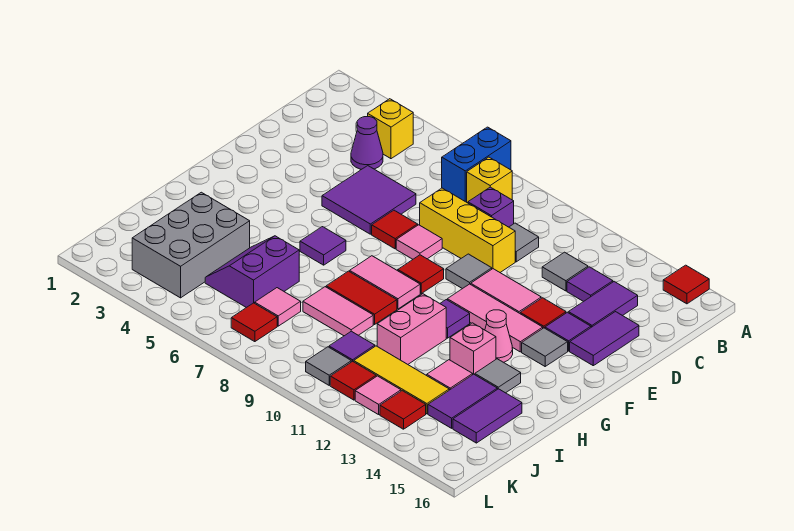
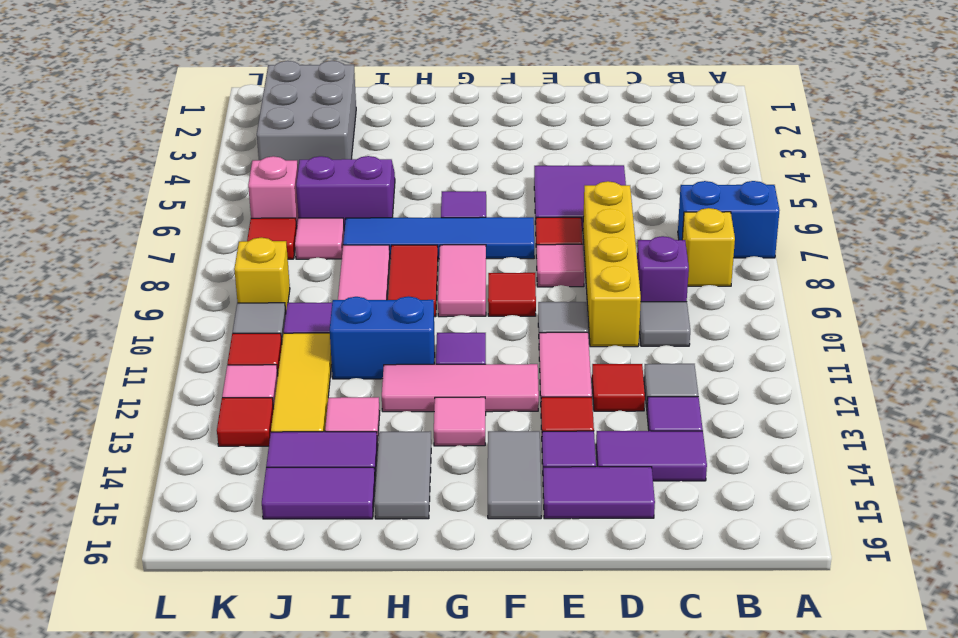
red tile A15 level 1 -> red tile D12 level 1
yellow brick B4 level 1 -> yellow brick K9 level 1
purple cone C4 level 1 -> none
yellow brick D8:D10 level 1 -> yellow brick D7:D10 level 1
none -> blue tile F7:I7 level 1
pink tile F11:F13 level 1 -> pink tile F12:H12 level 1
grey tile F14 level 1 -> grey tile F14:F15 level 1
pink cone G13 level 1 -> pink tile G13 level 1
pink brick H11:I11 level 1 -> blue brick H11:I11 level 1
pink brick H13 level 1 -> pink brick K6 level 1
grey tile H14 level 1 -> grey tile H14:H15 level 1
grey brick I3:K4 level 1 -> grey brick J2:K4 level 1

